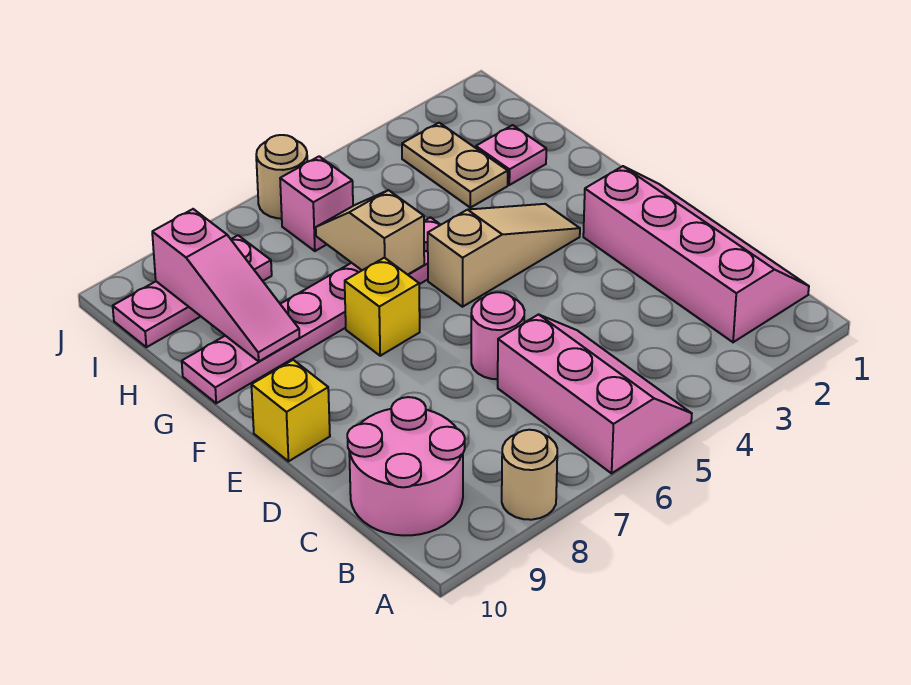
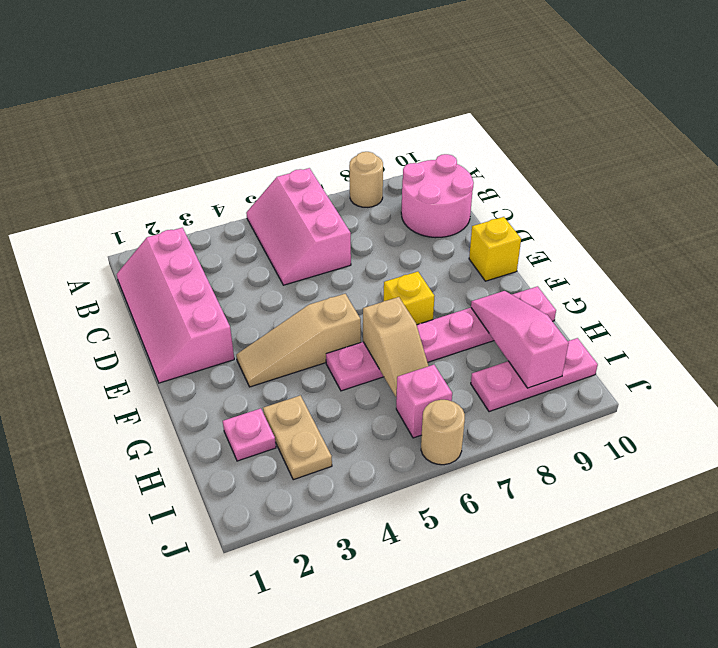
pink round brick D6 level 1 -> none

